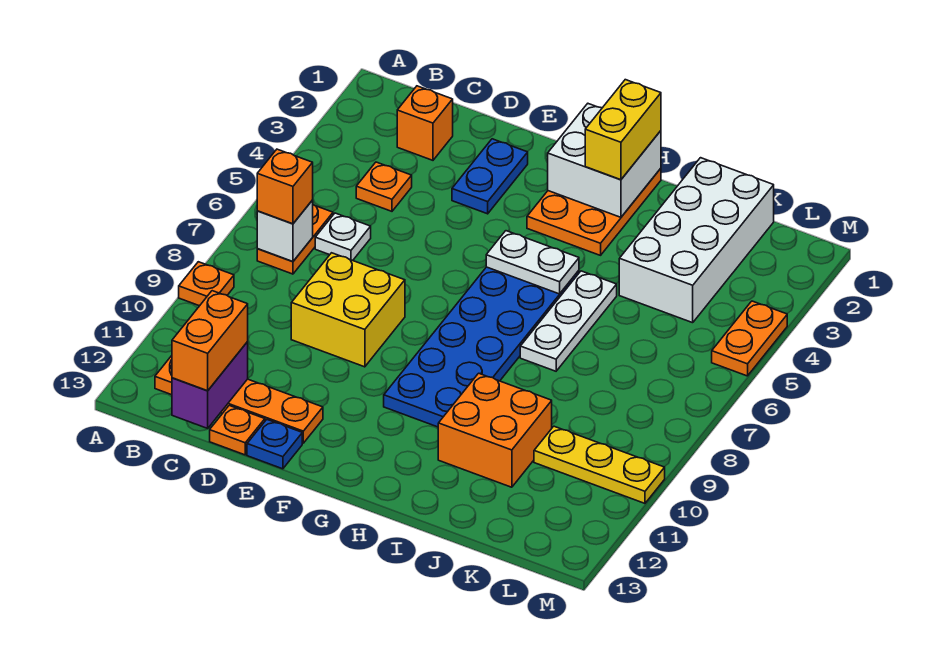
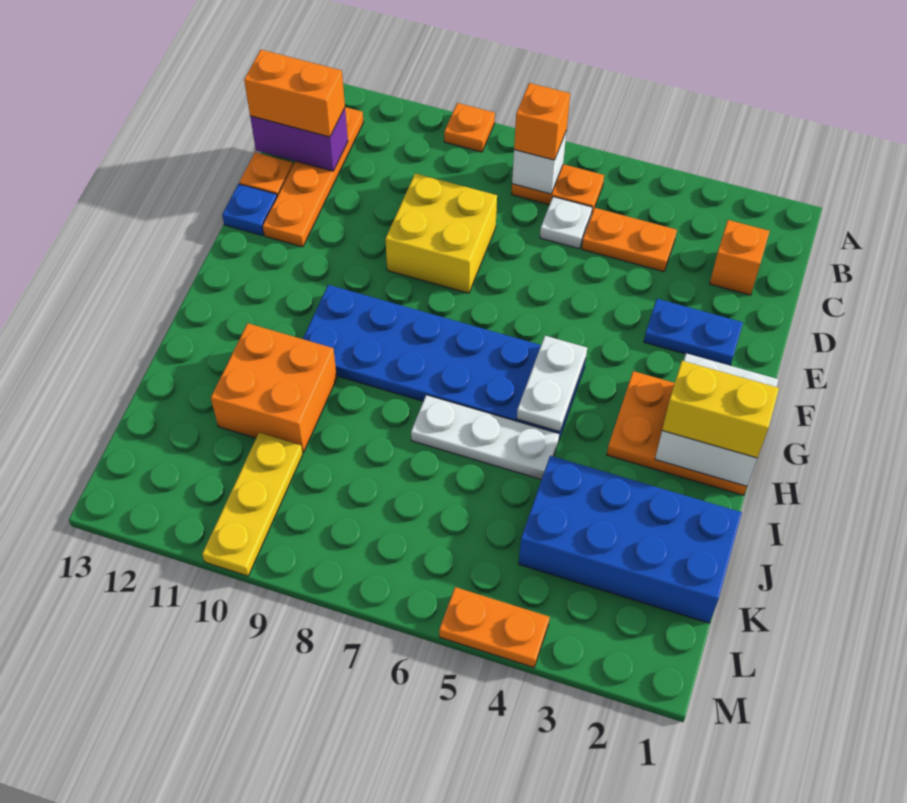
orange plate C4 level 1 -> orange plate C4:C5 level 1
white brick J1:K4 level 1 -> blue brick J1:K4 level 1

